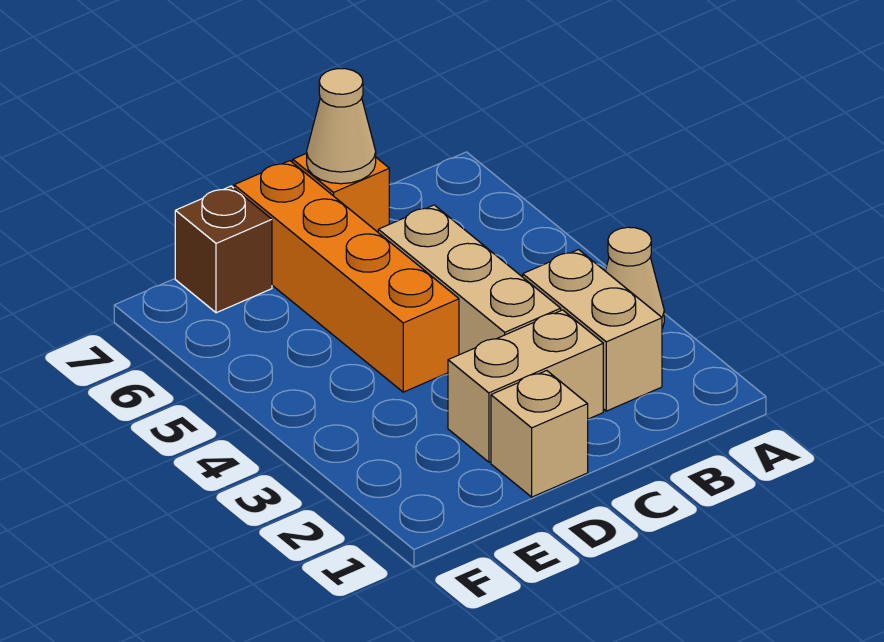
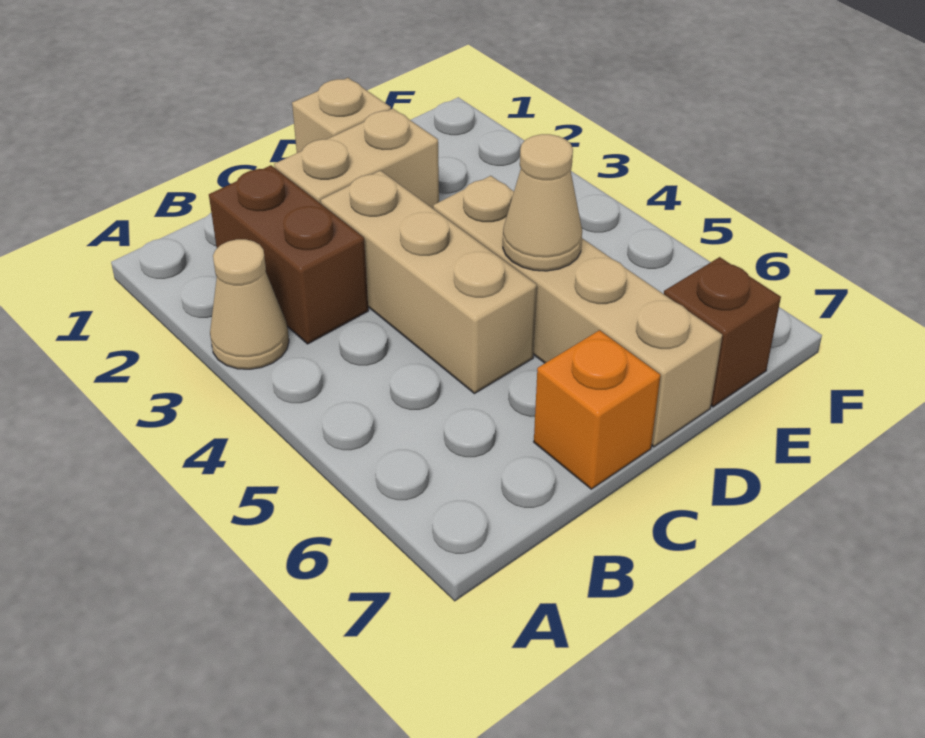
tan brick B2:B3 level 1 -> brown brick B2:B3 level 1
tan cone C7 level 2 -> tan cone D5 level 2
orange brick D4:D7 level 1 -> tan brick D4:D7 level 1

